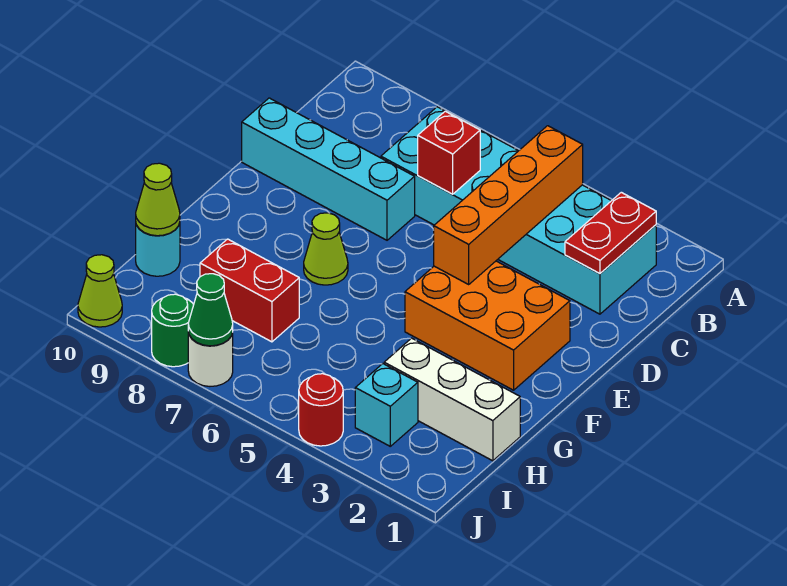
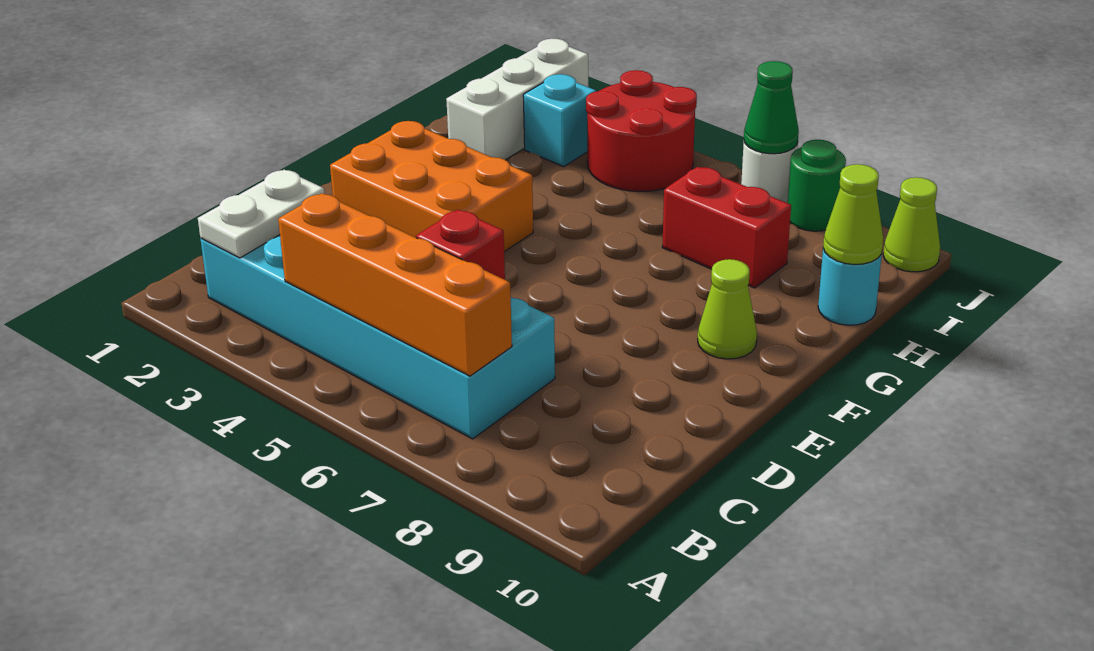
red plate B2:C2 level 2 -> white plate B2:C2 level 2
orange brick B4:E4 level 2 -> orange brick B4:B7 level 2
cyan brick D7:D10 level 1 -> none
lime cone F7 level 1 -> lime cone F9 level 1
white brick H1:H3 level 1 -> white brick H2:J2 level 1
red round brick J4 level 1 -> red round brick I4:J5 level 1

